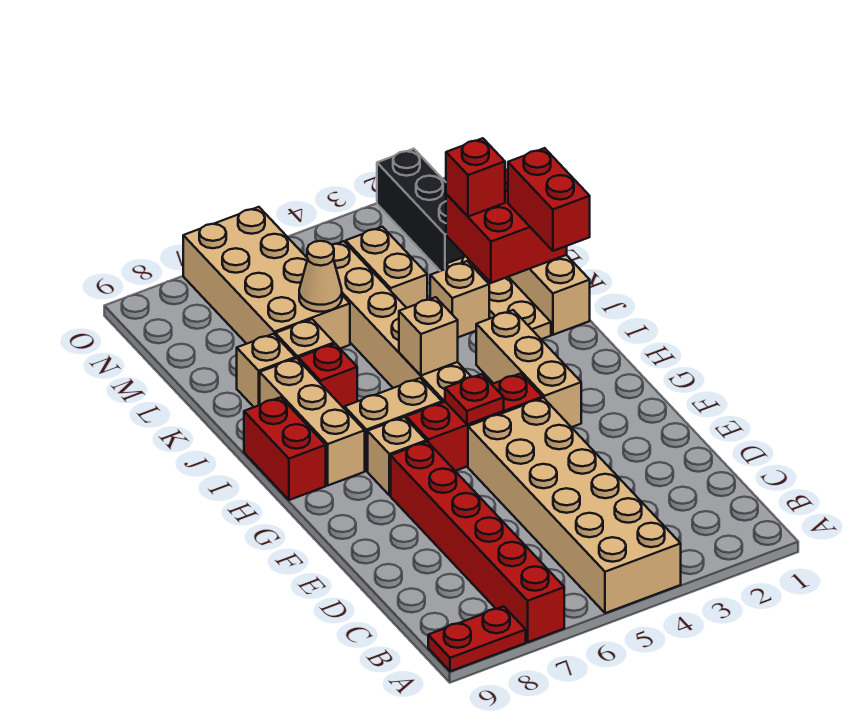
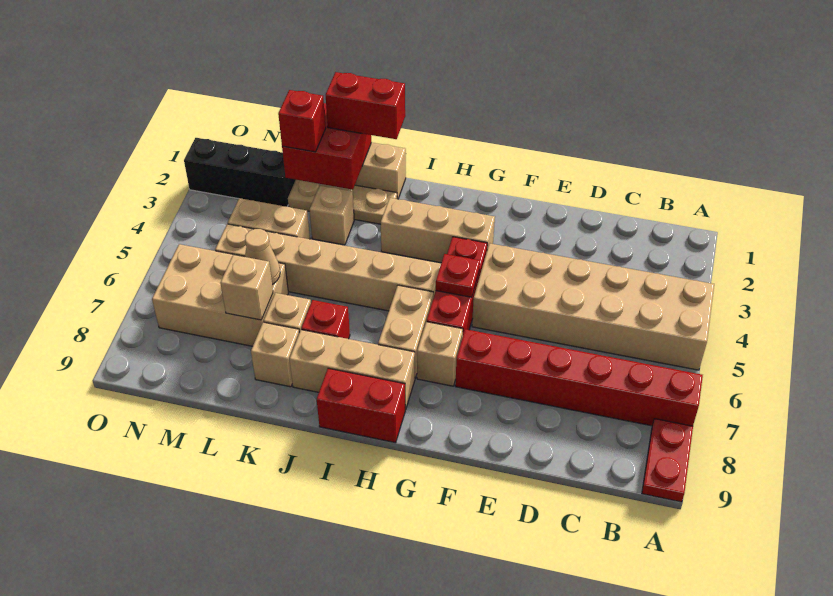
tan brick I5 level 2 -> tan brick L7 level 2
tan brick L6:O7 level 1 -> tan brick L6:N7 level 1

